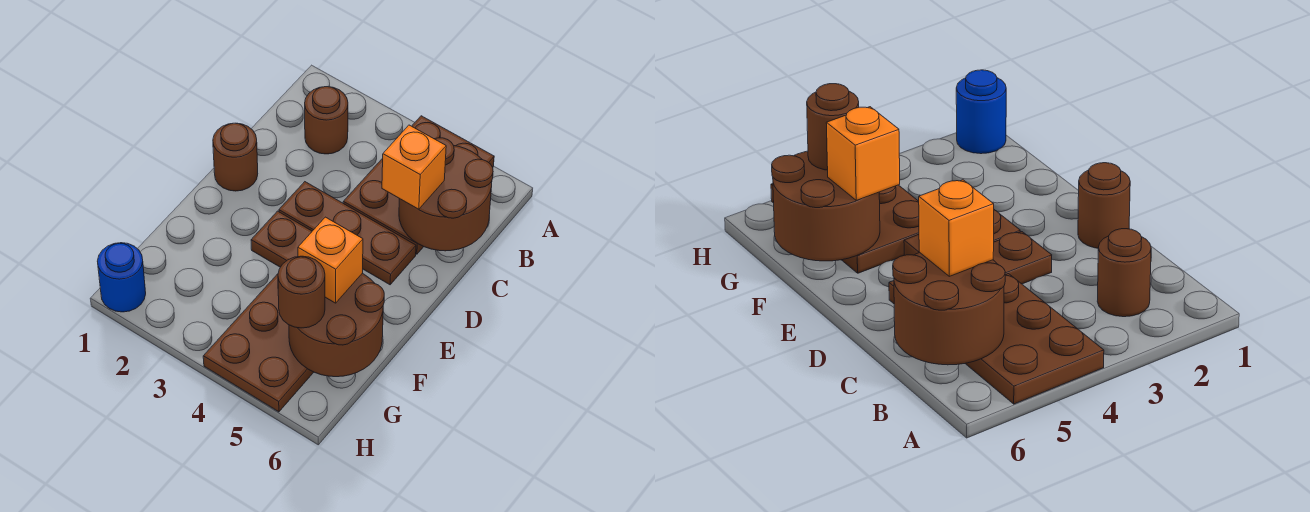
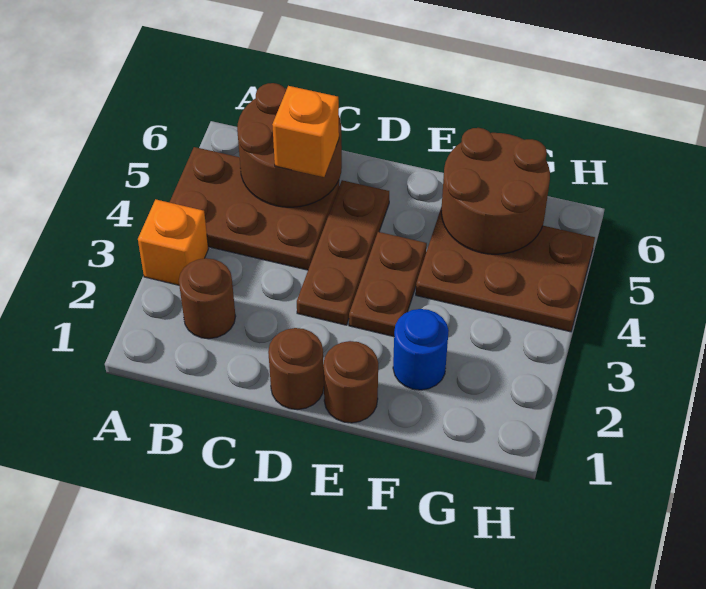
orange brick F5 level 3 -> orange brick A3 level 1
brown round brick G5 level 3 -> brown round brick E1 level 1
blue round brick H1 level 1 -> blue round brick F2 level 1

